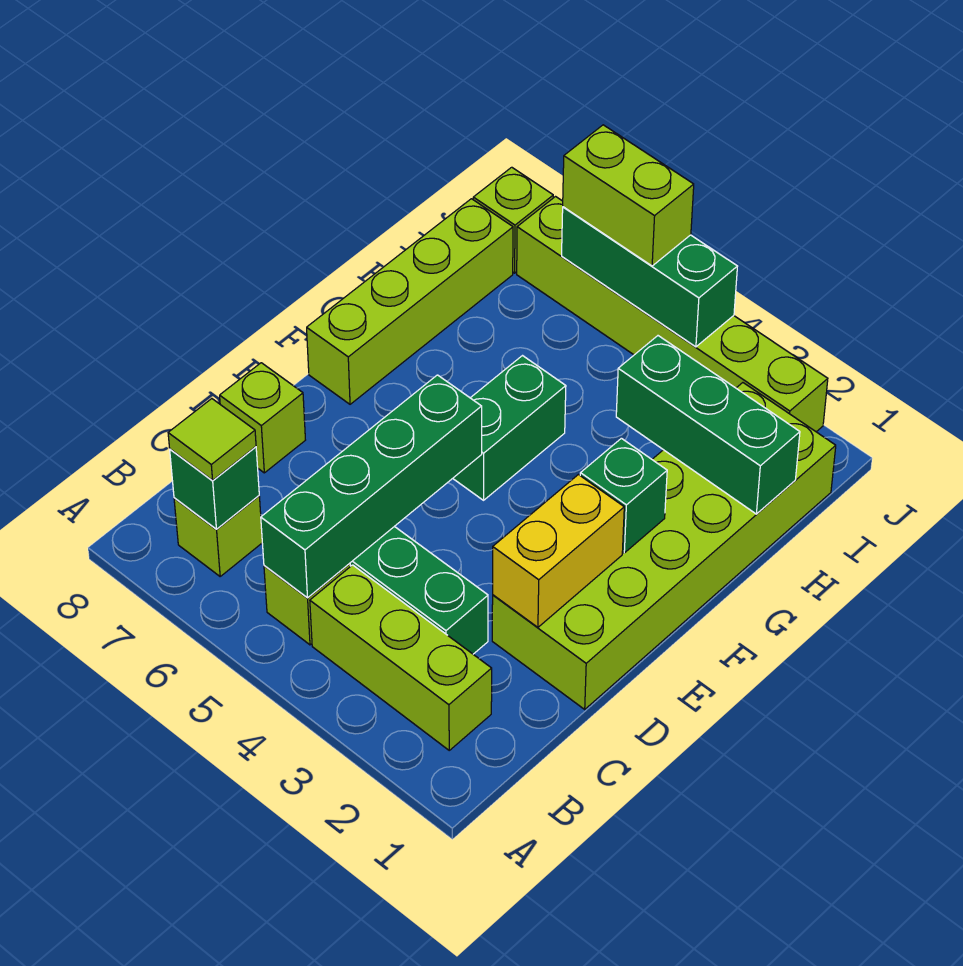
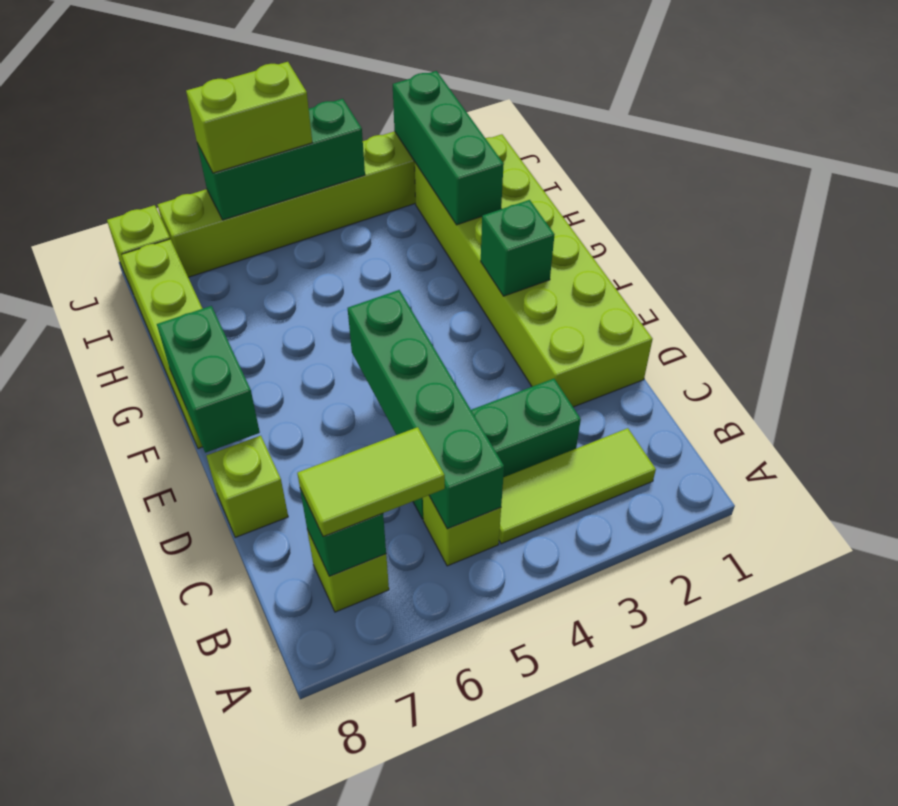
lime brick B2:B4 level 1 -> lime tile B2:B4 level 1
lime tile B7 level 3 -> lime tile B6:B7 level 3
yellow brick D2:E2 level 2 -> none
green brick F5:G5 level 1 -> green brick E8:F8 level 2
green brick H1:H3 level 2 -> green brick H2:J2 level 2

